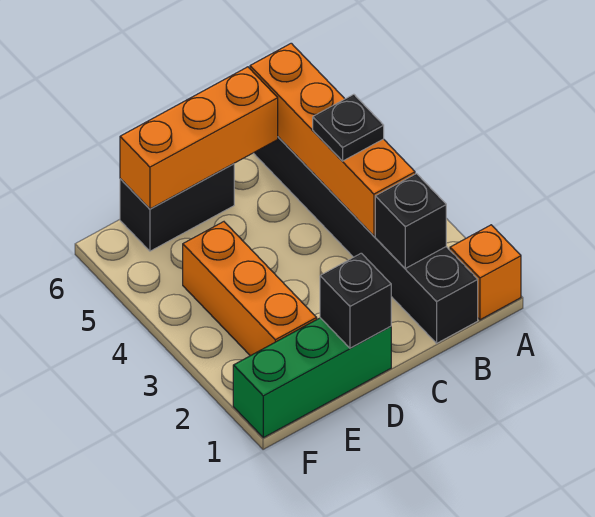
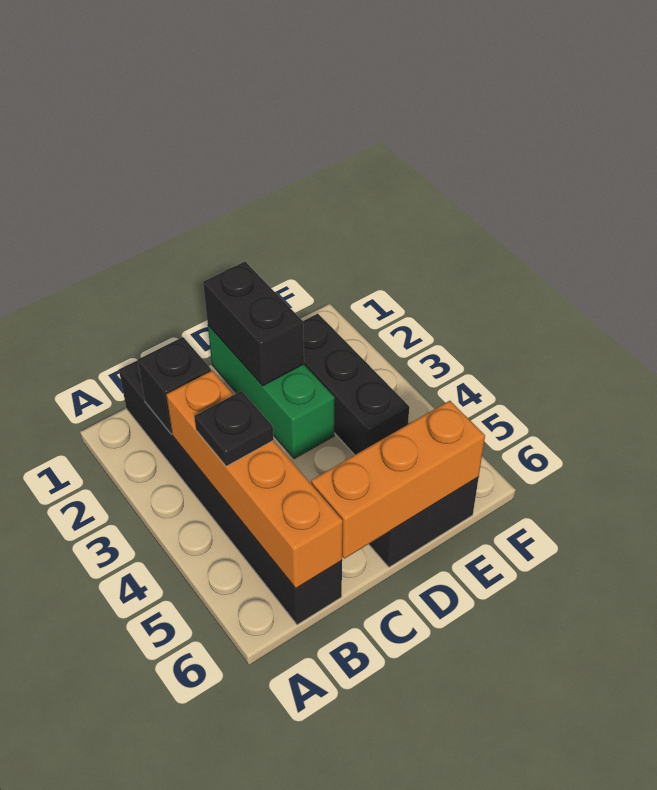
orange brick A1 level 1 -> none
green brick D1:F1 level 1 -> green brick D1:D3 level 1
black brick D1 level 2 -> black brick D1:D2 level 2
orange brick E2:E4 level 1 -> black brick E2:E4 level 1

